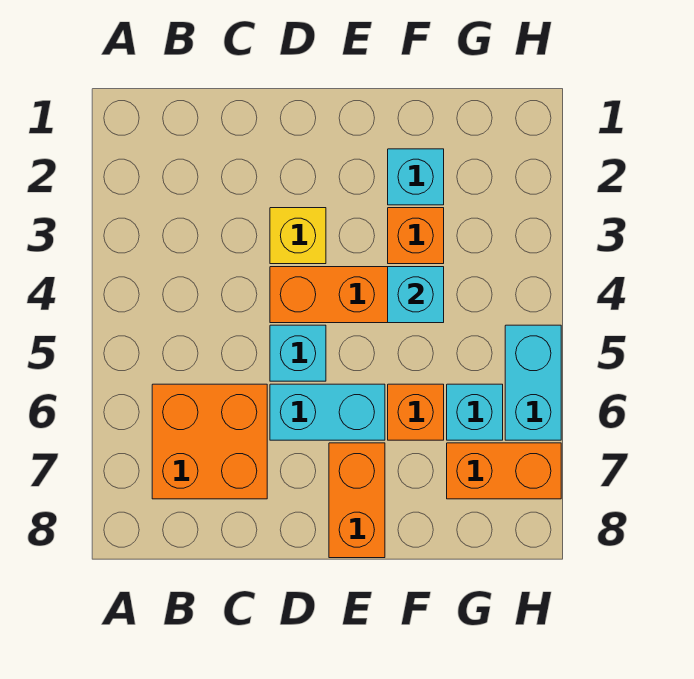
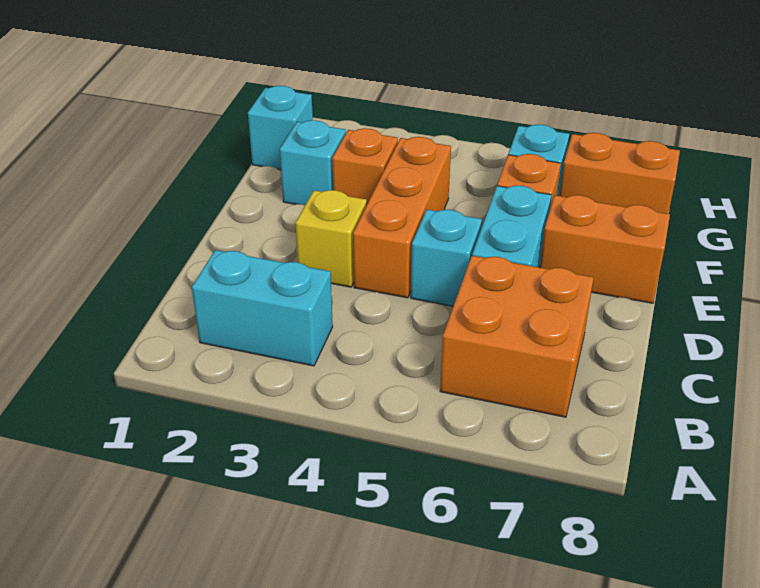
cyan brick F4 level 2 -> cyan brick G1 level 1
orange brick G7:H7 level 1 -> orange brick G7:G8 level 1
cyan brick H5:H6 level 1 -> cyan brick B2:B3 level 1

